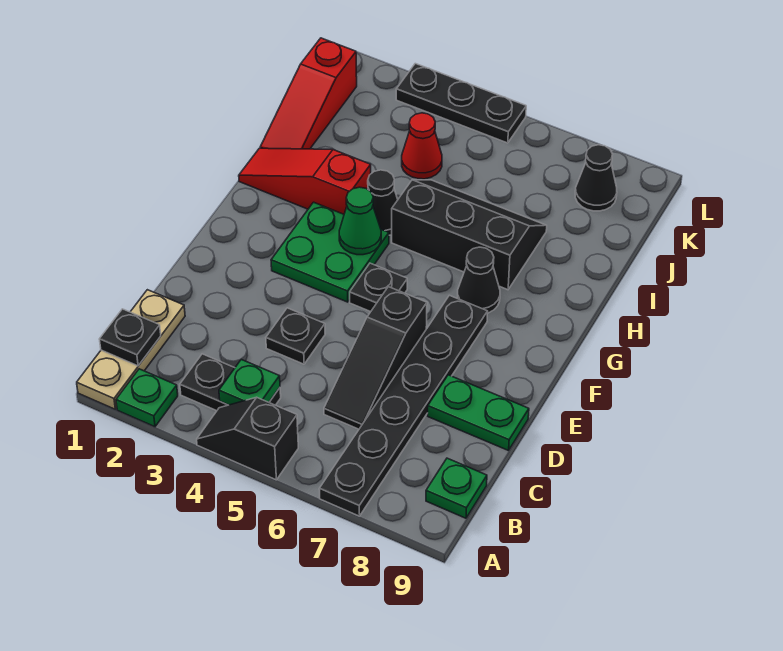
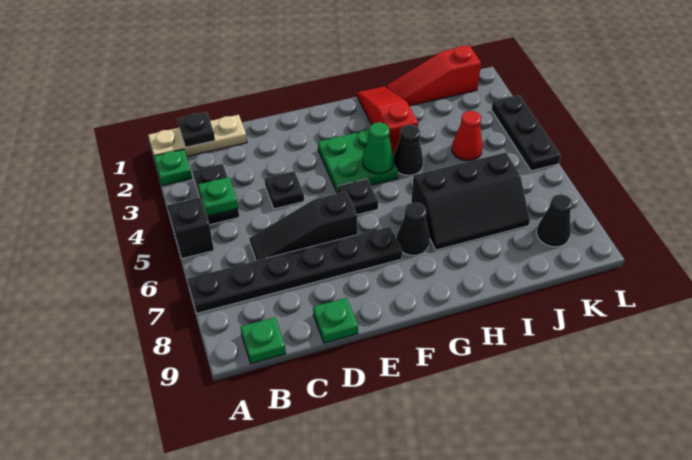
green plate D8:D9 level 1 -> green plate D9 level 1
black slope H5:I7 level 1 top H -> black slope H6:J7 level 1 top 6

